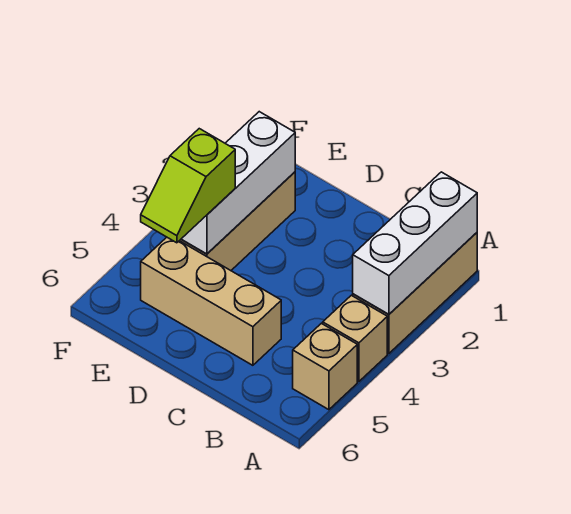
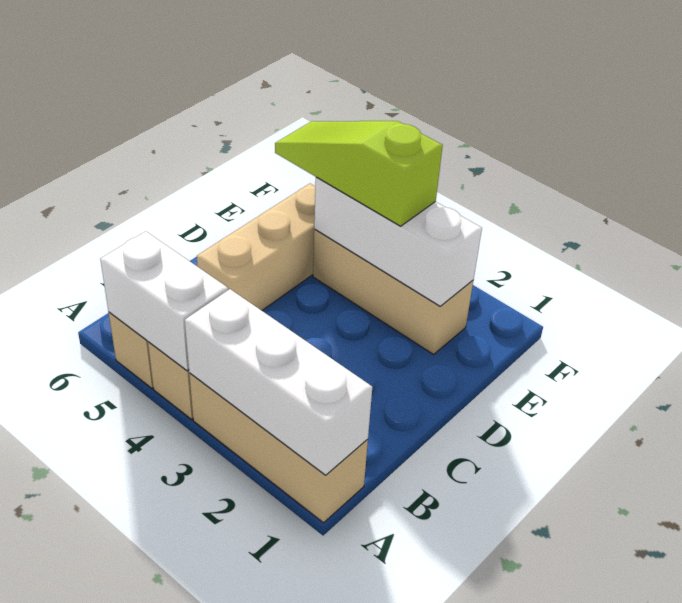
none -> white brick A4:A5 level 2
lime slope E4:E5 level 3 top 4 -> lime slope E3:E5 level 3 top 3

